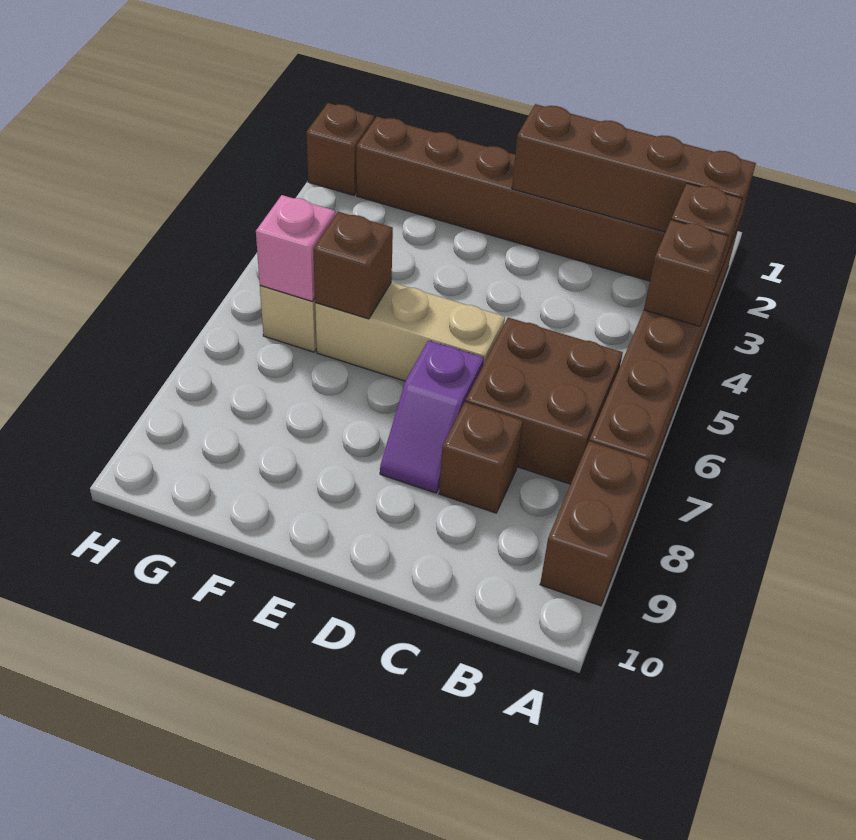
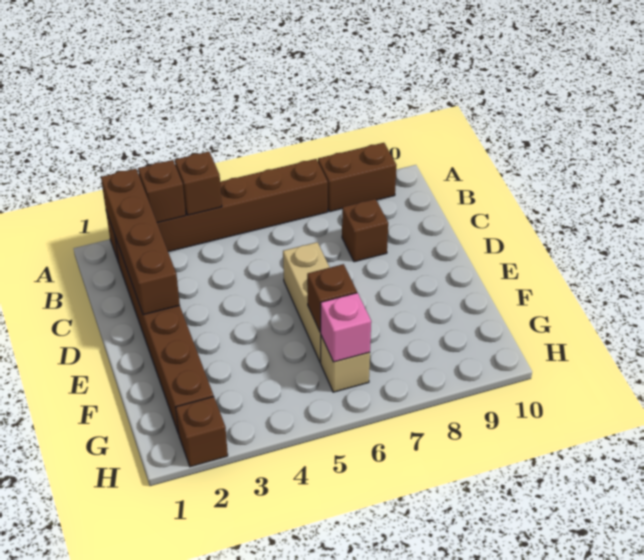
brown brick B6:C7 level 1 -> none
purple slope D7:D8 level 1 top 7 -> none

